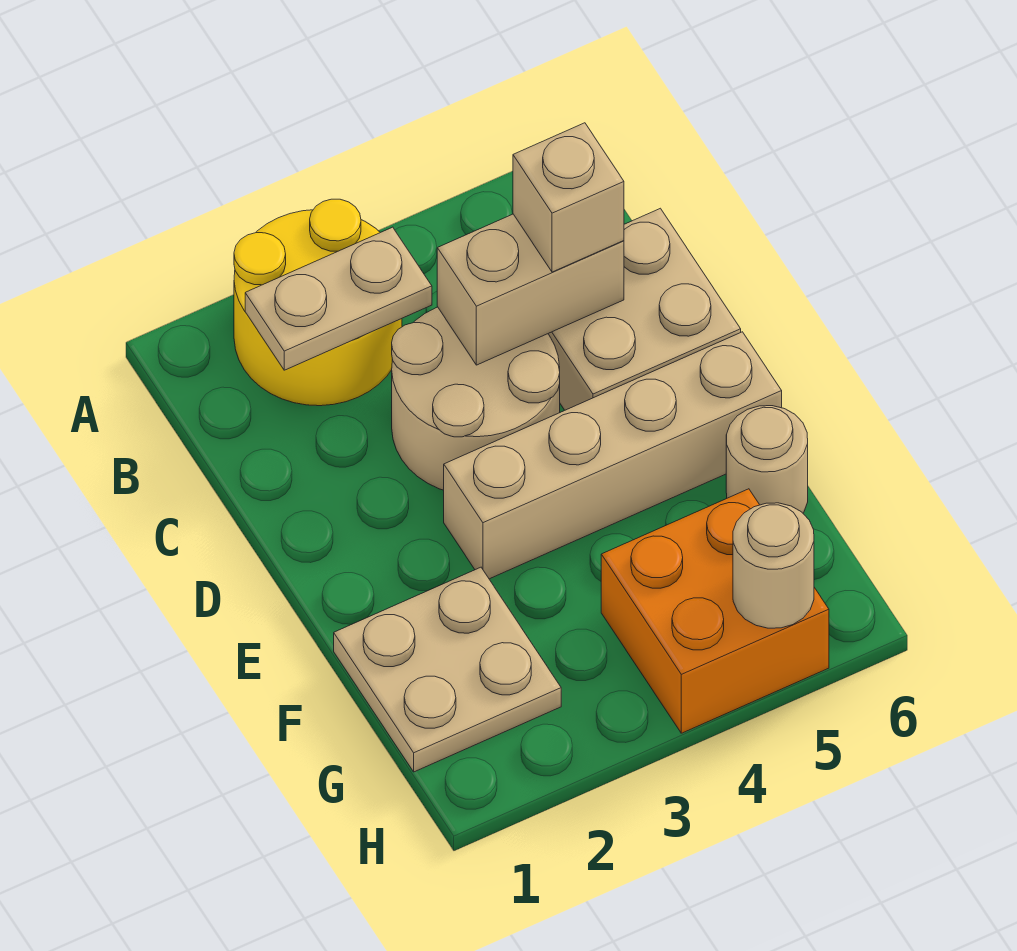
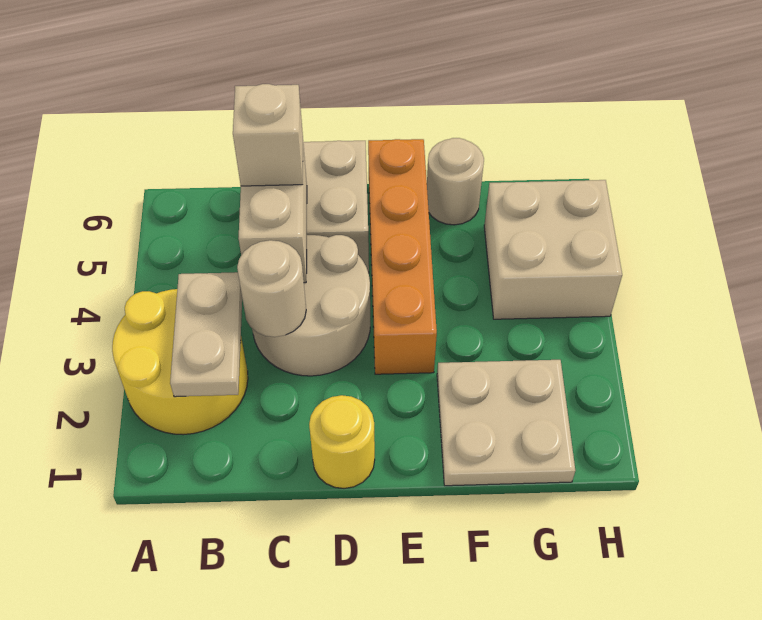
none -> yellow round brick D1 level 1
tan brick E3:E6 level 1 -> orange brick E3:E6 level 1
orange brick G4:H5 level 1 -> tan brick G4:H5 level 1
tan round brick H5 level 2 -> tan round brick C3 level 2

